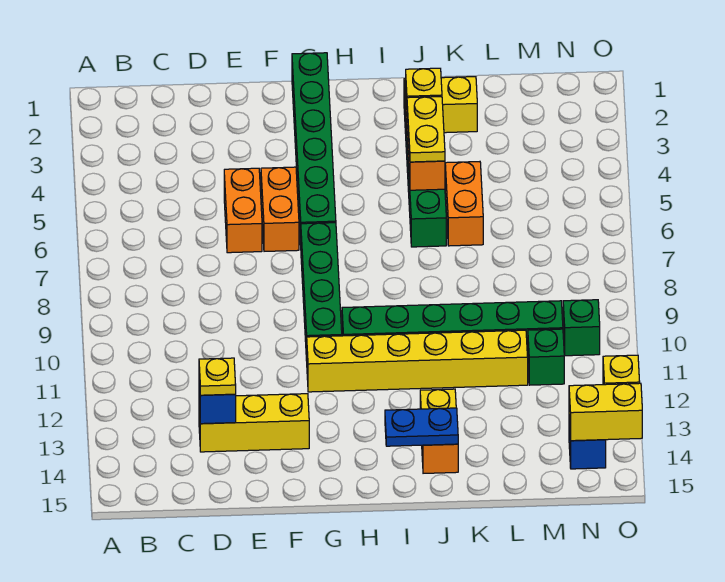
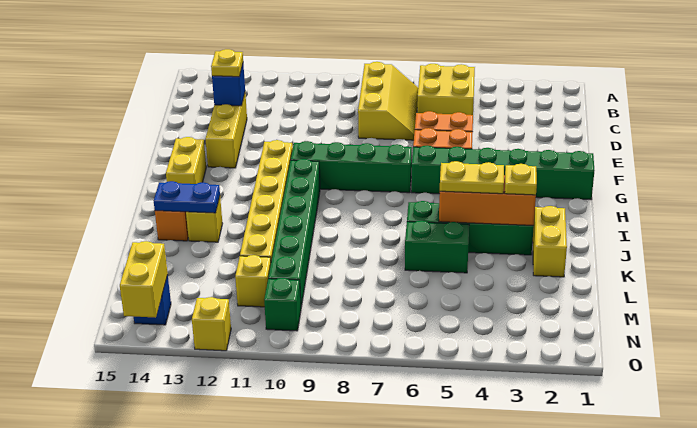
none -> yellow brick B5:C6 level 1
none -> yellow slope B7:D8 level 1 top 8
none -> yellow brick G14:H14 level 1
blue plate I14:J14 level 2 -> blue plate J13:J14 level 2
orange brick K5:K6 level 1 -> green brick K5:K6 level 1
green brick M11 level 1 -> yellow brick M11 level 1

